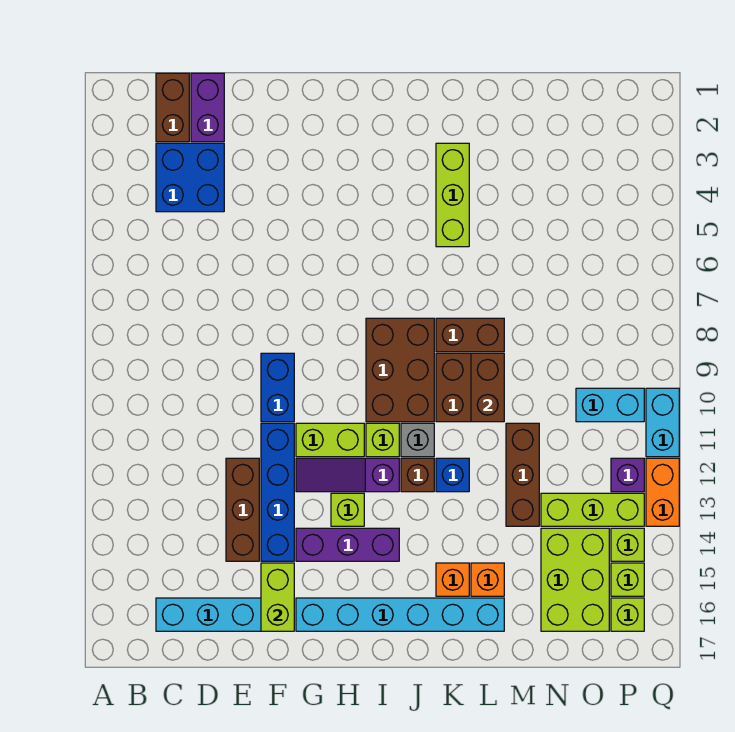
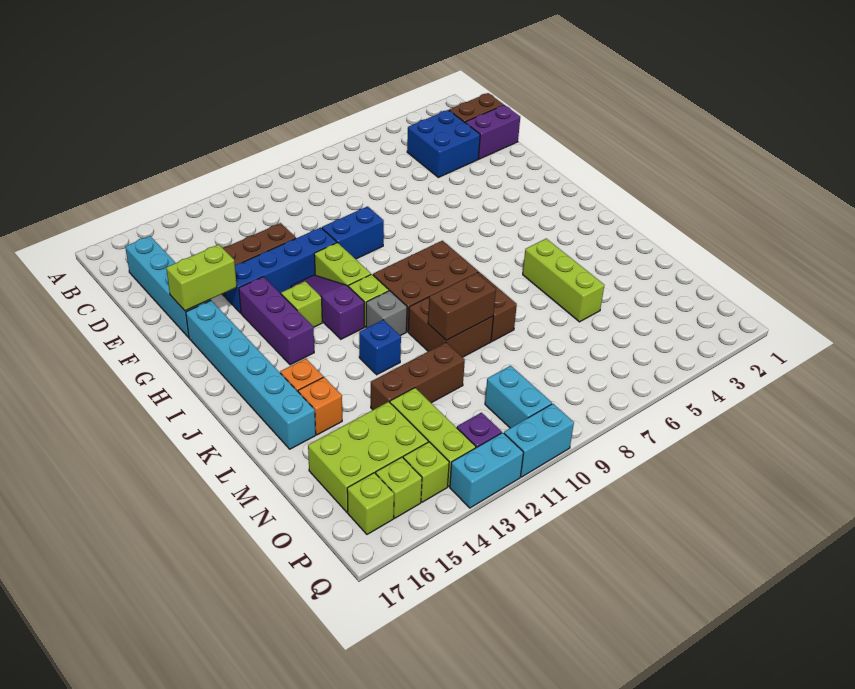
brown brick J12 level 1 -> none
lime brick K3:K5 level 1 -> lime brick K5:M5 level 1
orange brick Q12:Q13 level 1 -> cyan brick Q12:Q13 level 1

